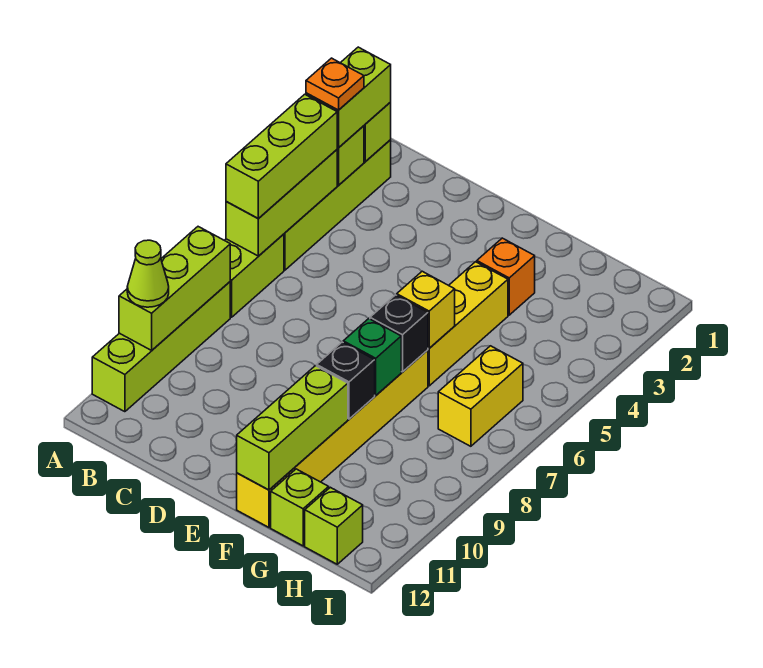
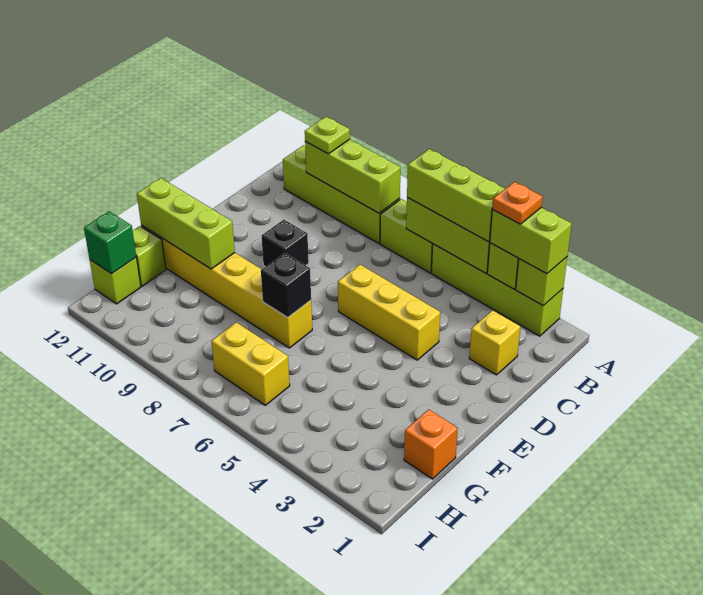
lime cone A10 level 3 -> lime plate A10 level 3
orange brick F3 level 1 -> orange brick G1 level 1
yellow brick F4:F6 level 1 -> yellow brick D4:D6 level 1
yellow brick F6 level 2 -> yellow brick C2 level 1
green brick F8 level 2 -> green brick H12 level 2
black brick F9 level 2 -> black brick D9 level 1

